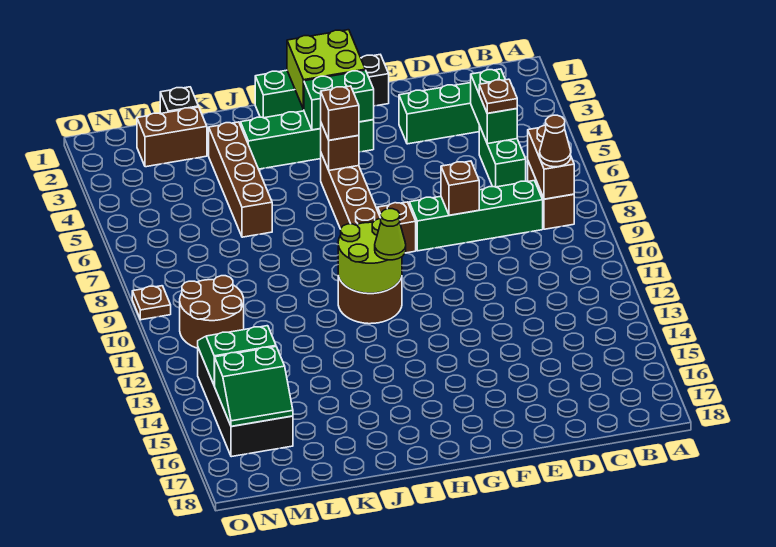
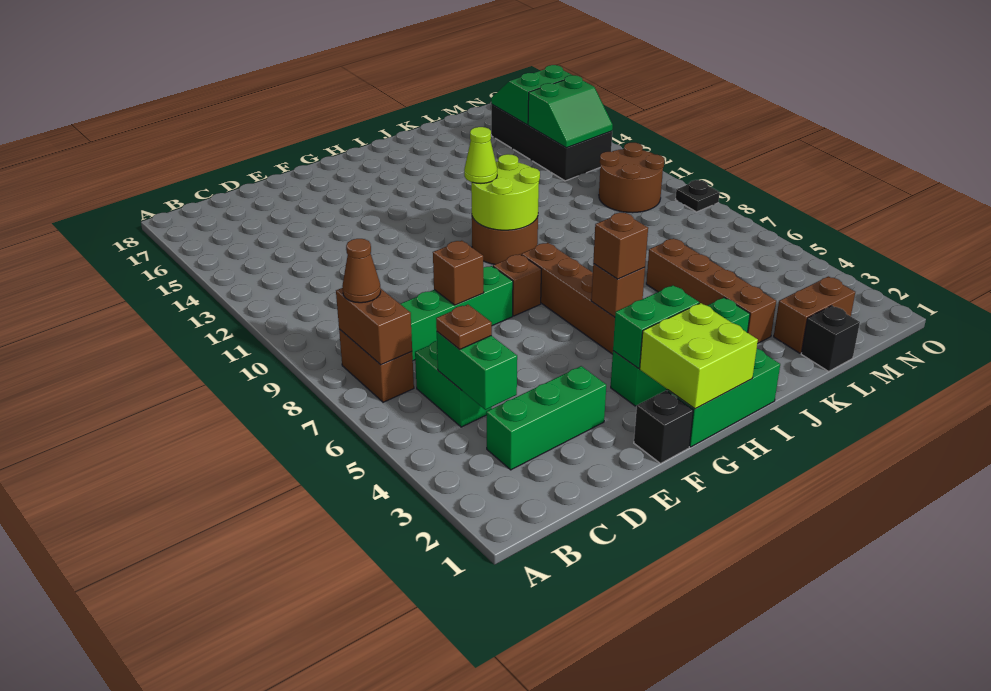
brown plate O9 level 1 -> black plate O9 level 1

